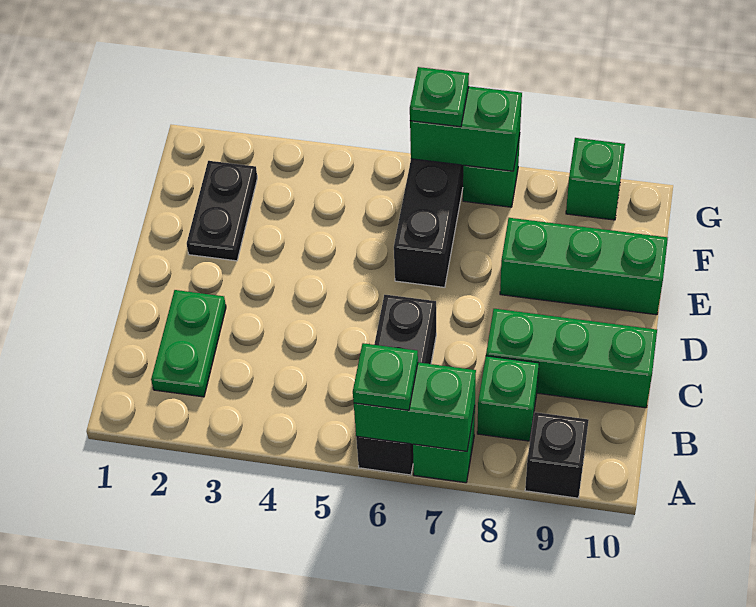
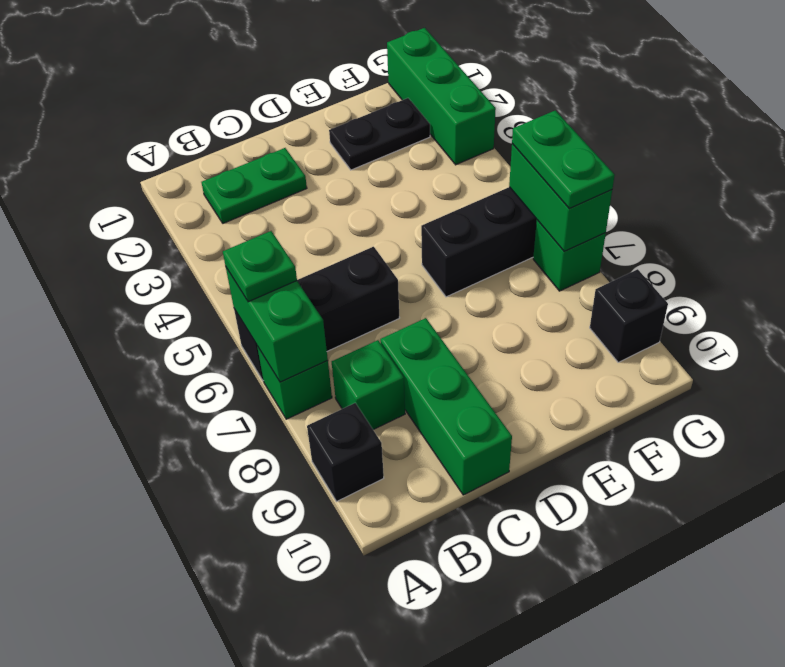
green brick E8:E10 level 1 -> green brick G1:G3 level 1
green plate G6 level 3 -> green plate G6:G7 level 3
green brick G9 level 1 -> black brick G9 level 1

